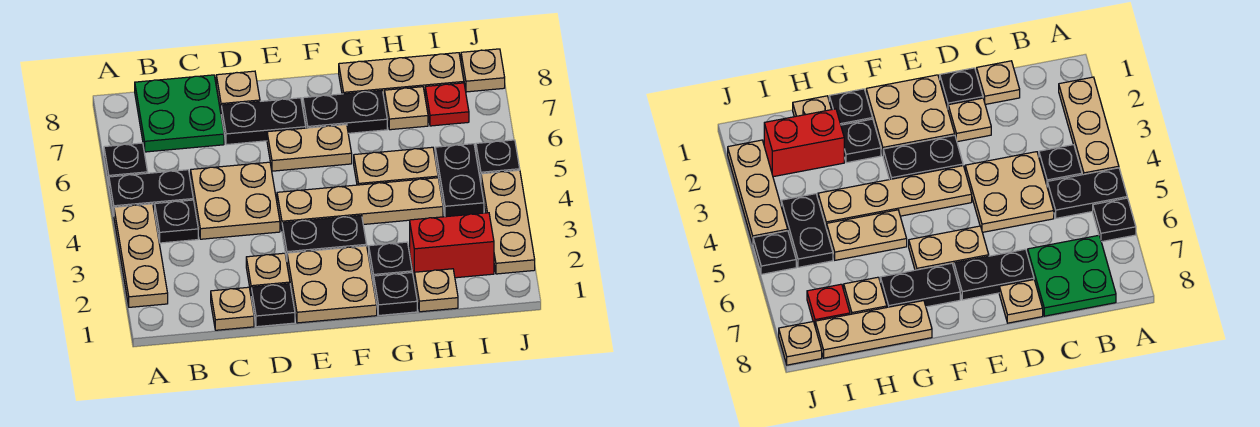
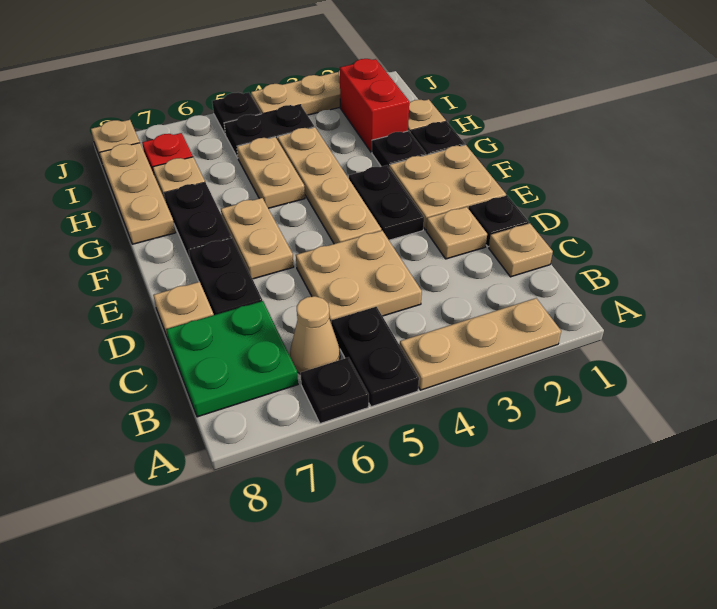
black plate B4 level 1 -> none
none -> tan cone B6 level 1

